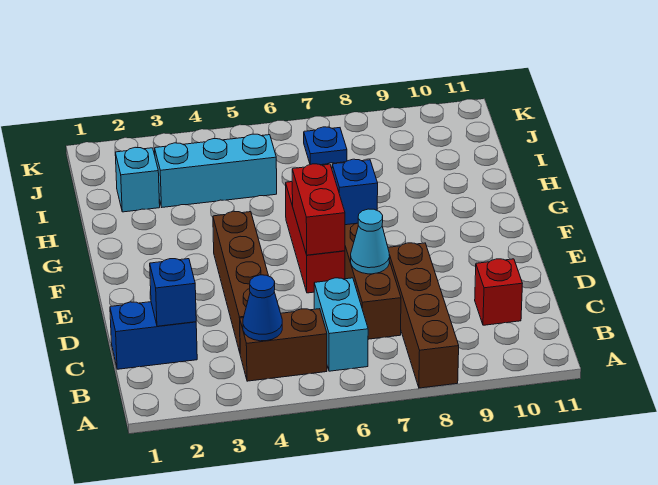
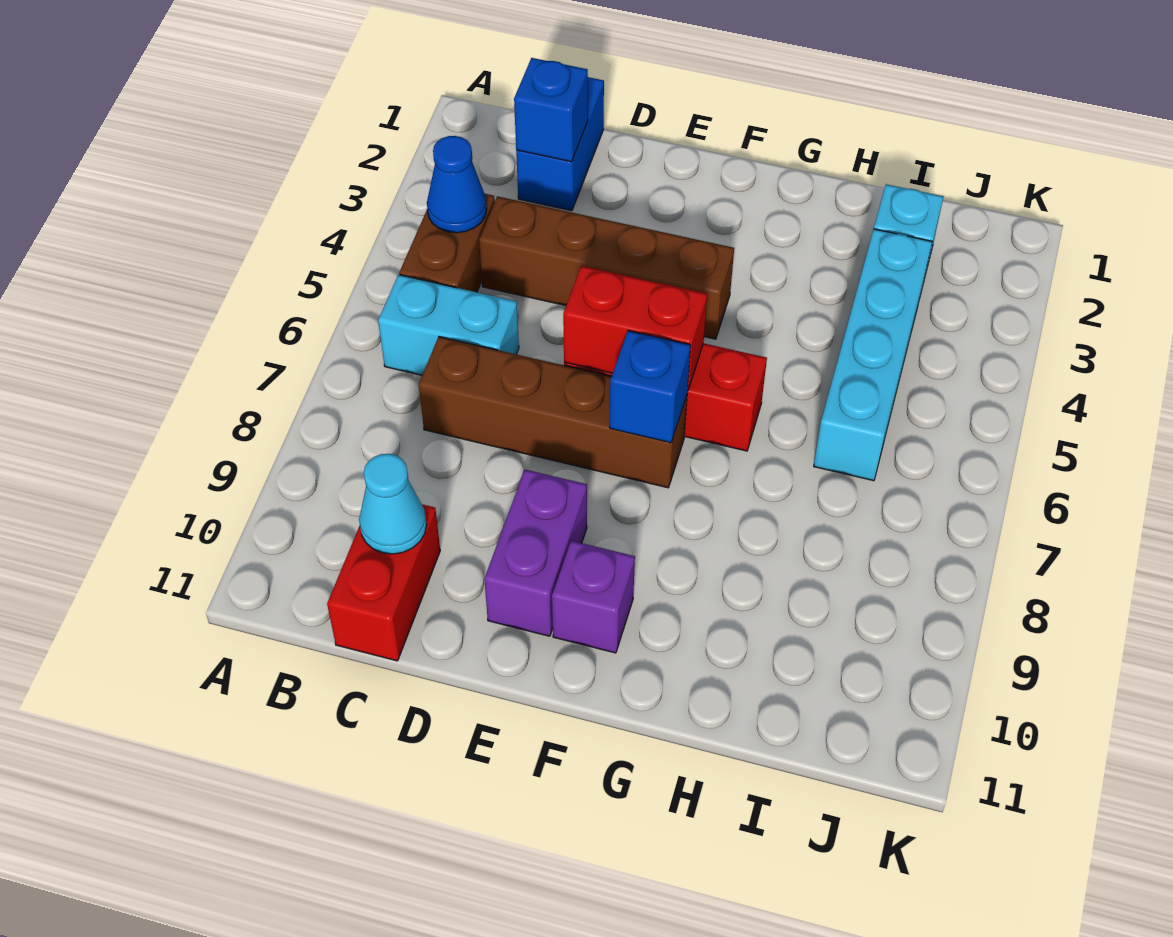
brown brick A8:D8 level 1 -> none
red brick C10 level 1 -> red brick C10:C11 level 1
cyan cone D7 level 2 -> cyan cone C10 level 2
none -> purple brick E9:E10 level 1
none -> purple brick F10 level 1
cyan brick I3:I5 level 1 -> cyan brick I3:I6 level 1
blue plate J7 level 1 -> none

